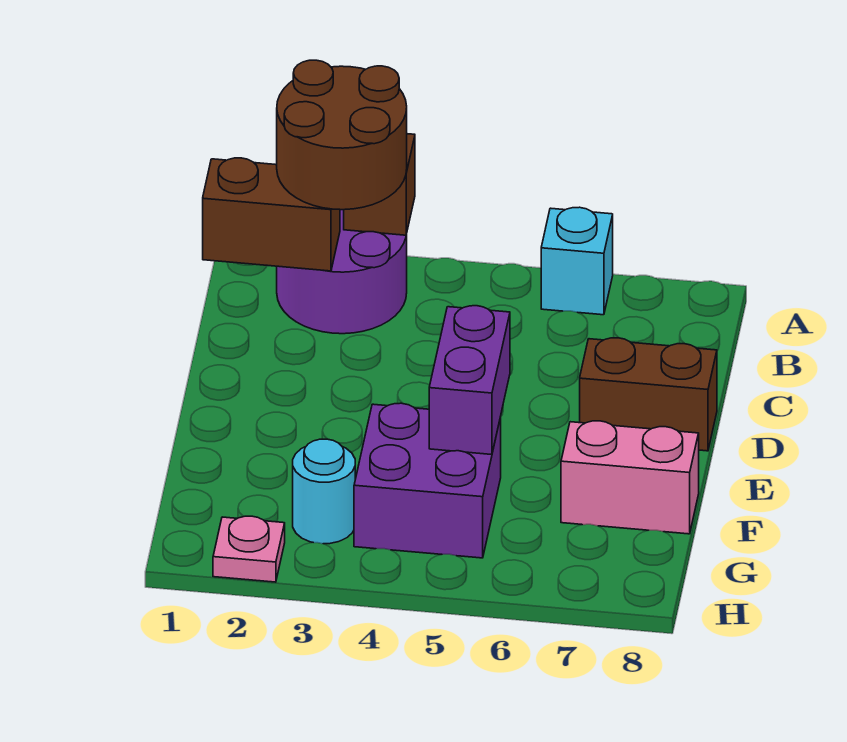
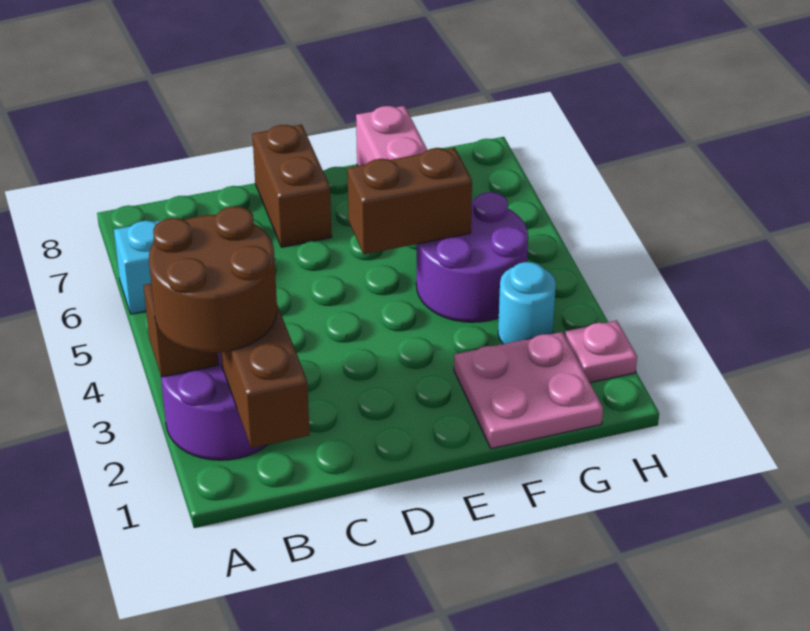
purple brick E5:F5 level 2 -> brown brick E5:F5 level 2
none -> pink plate F1:G2 level 1
purple brick F4:G5 level 1 -> purple round brick F4:G5 level 1

